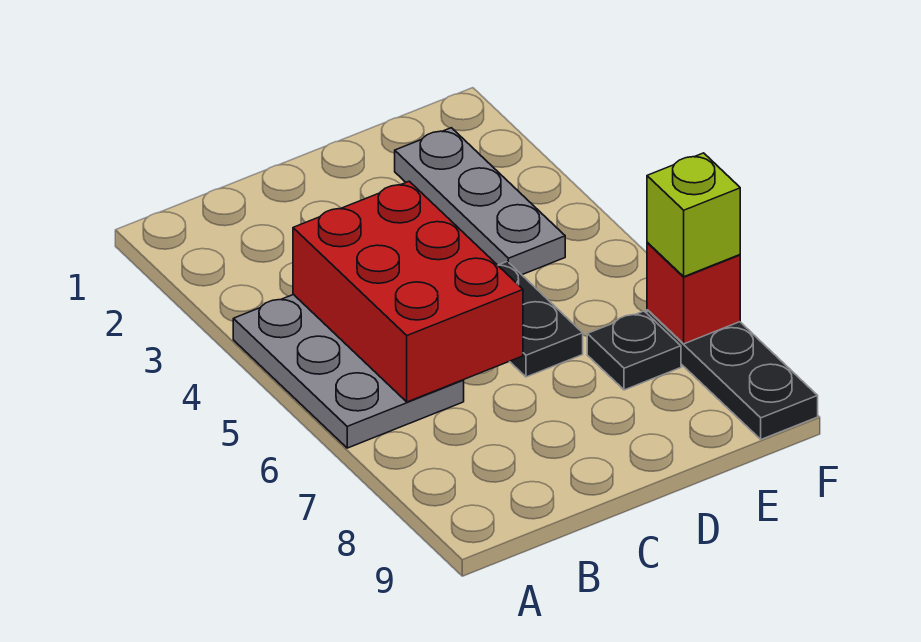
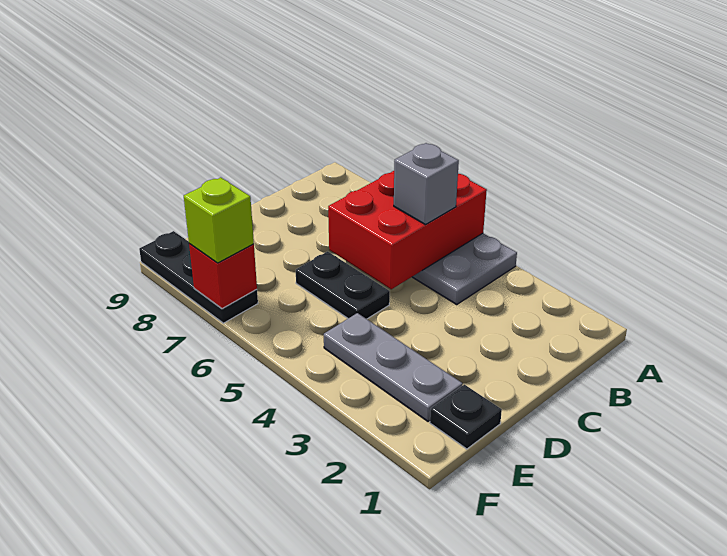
red brick B4:C6 level 2 -> red brick A5:C6 level 2
none -> grey brick B5 level 3
black plate E7 level 1 -> black plate E1 level 1

